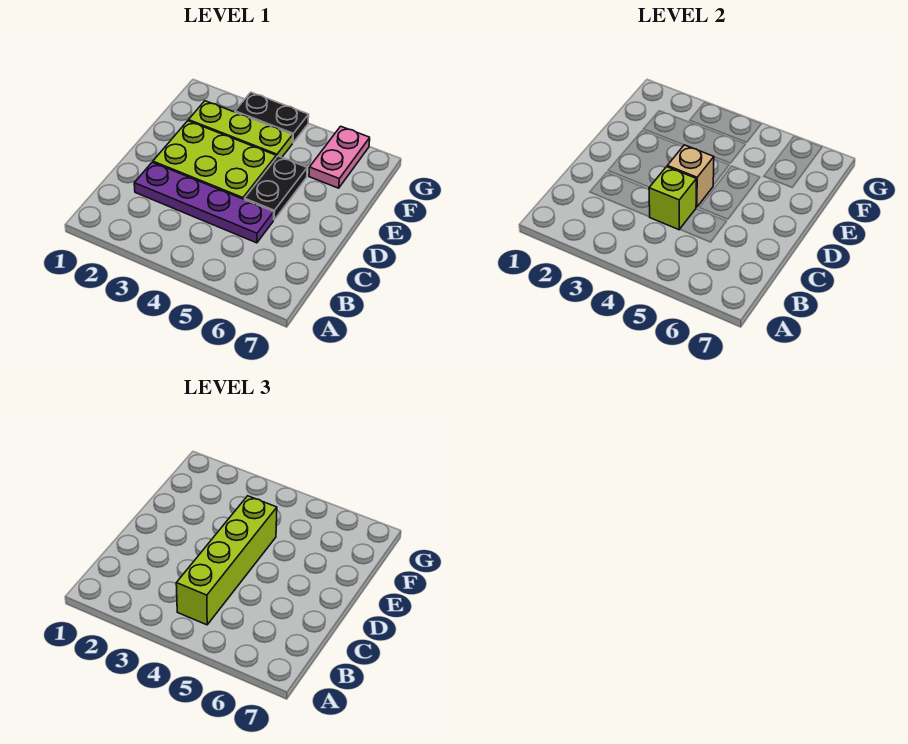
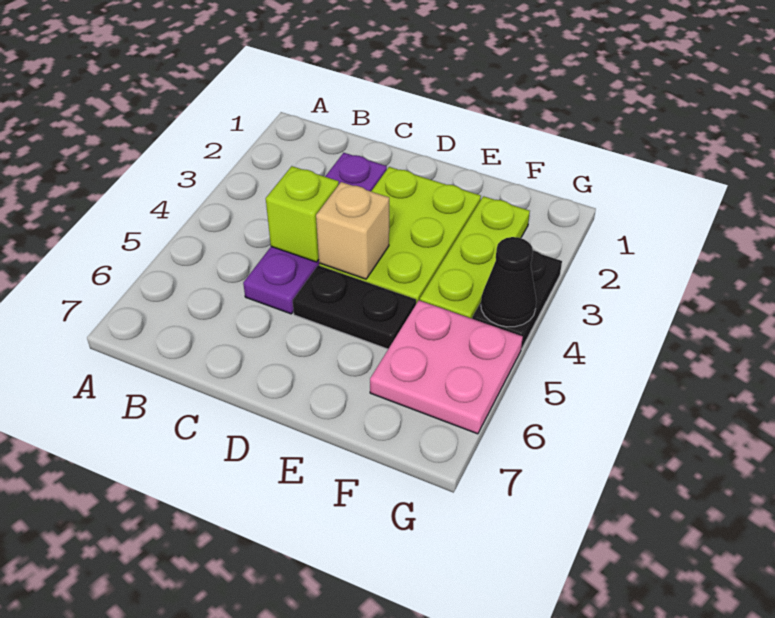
lime brick B4:E4 level 3 -> none
pink plate F6:G6 level 1 -> pink plate F5:G6 level 1
none -> black cone G4 level 2

